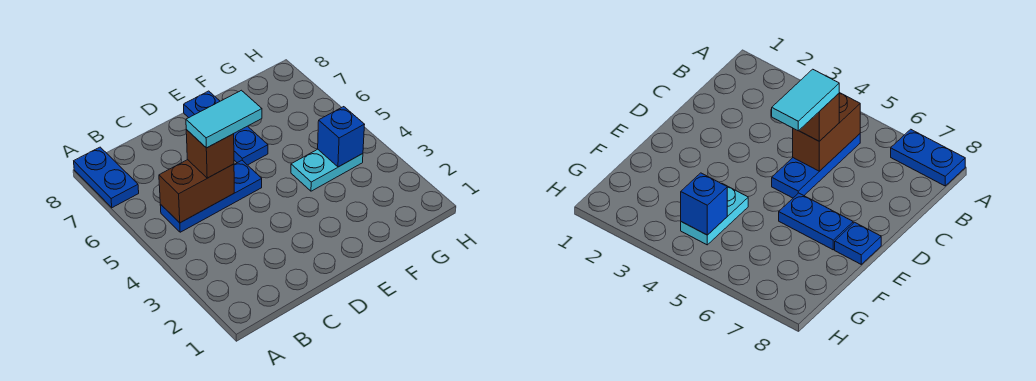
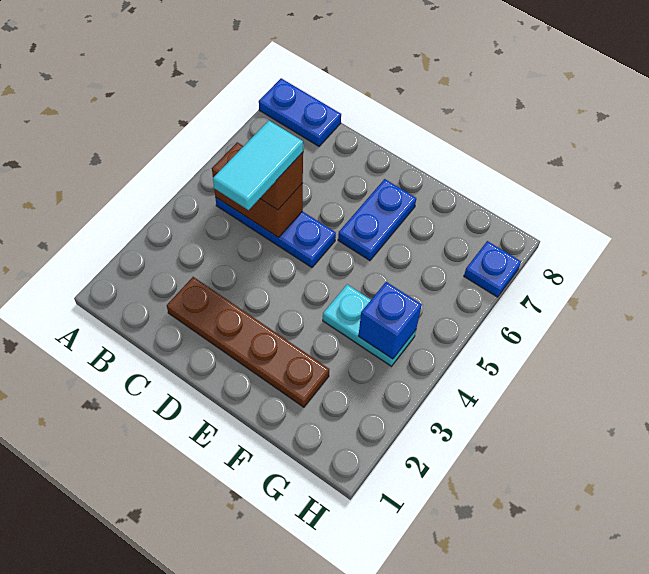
blue plate A7:A8 level 1 -> blue plate A8:B8 level 1
none -> brown plate C2:F2 level 1
cyan tile C5:D5 level 4 -> cyan tile C4:C5 level 4
blue plate E8 level 1 -> blue plate H7 level 1

